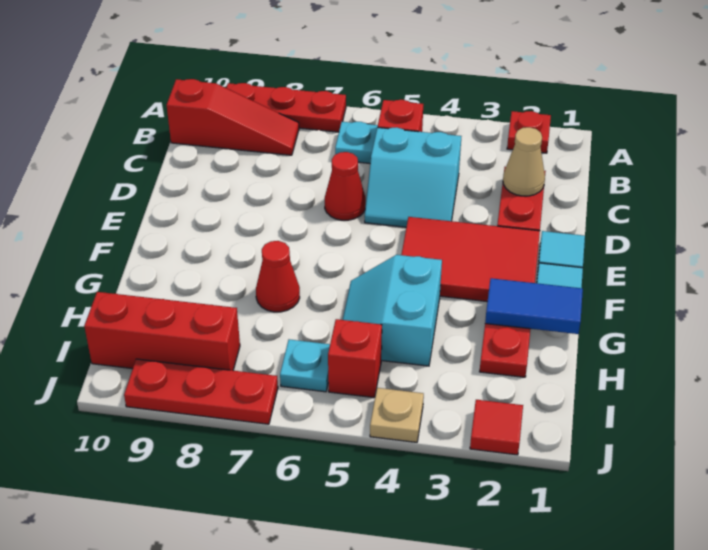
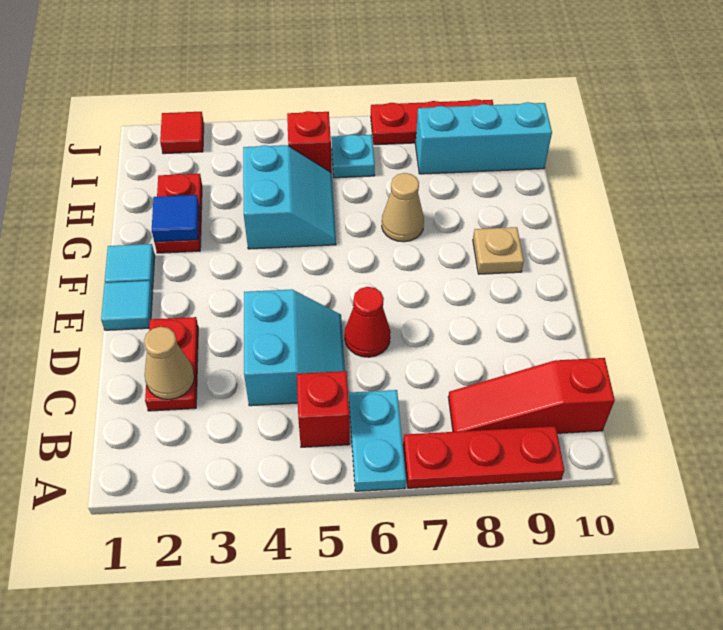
red plate A2 level 1 -> none
cyan plate B6 level 1 -> cyan plate A6:B6 level 1
cyan slope C4:D5 level 1 top C -> cyan slope C4:D5 level 1 top 4
red tile E2:F4 level 1 -> none
blue tile G1:G2 level 2 -> blue tile G2 level 2
red cone G7 level 1 -> tan cone G7 level 1
red brick I8:I10 level 1 -> cyan brick I8:I10 level 1
tan plate J4 level 1 -> tan plate F9 level 1

